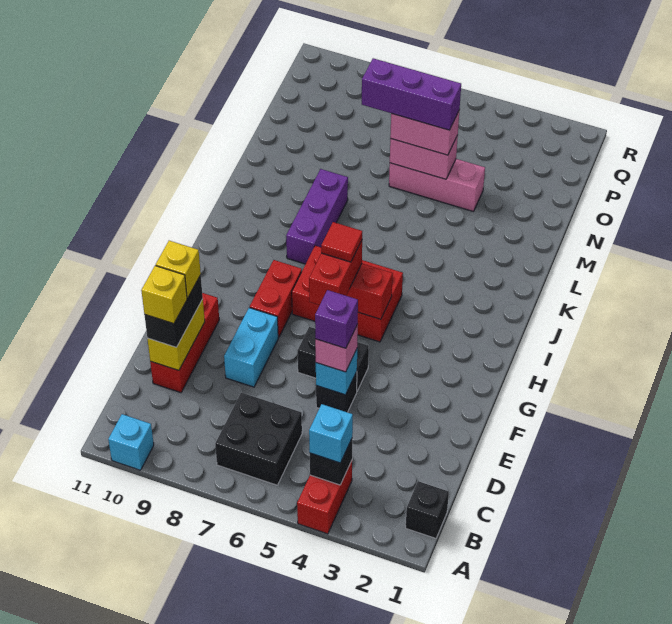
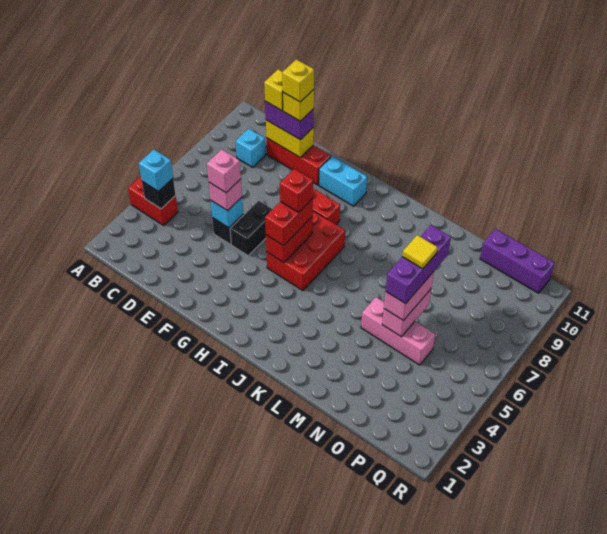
cyan brick A10 level 1 -> cyan brick C9 level 1
black brick B1 level 1 -> none
black brick B6:C7 level 1 -> none
black brick D10:E10 level 3 -> purple brick D10:E10 level 3
purple brick E5 level 4 -> pink brick E5 level 4
cyan brick E8:F8 level 1 -> cyan brick G10:H10 level 1
none -> yellow brick E10 level 5
red brick G6:H6 level 3 -> red brick H5:H6 level 3
red tile H6 level 4 -> red brick H6 level 4
purple brick J8:L8 level 1 -> purple brick O11:Q11 level 1
pink brick N4:N6 level 1 -> pink brick M5:O5 level 1
none -> yellow tile N6 level 5

